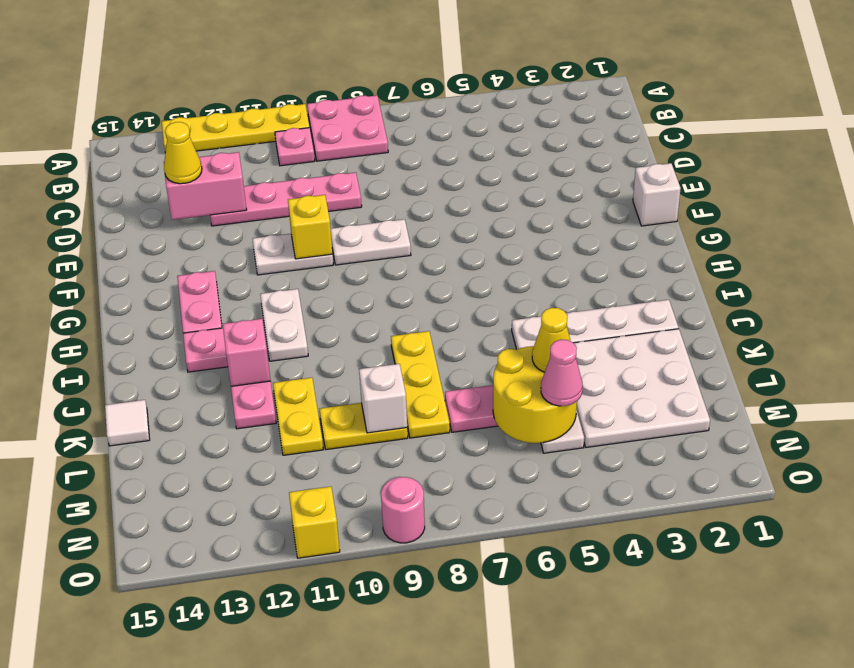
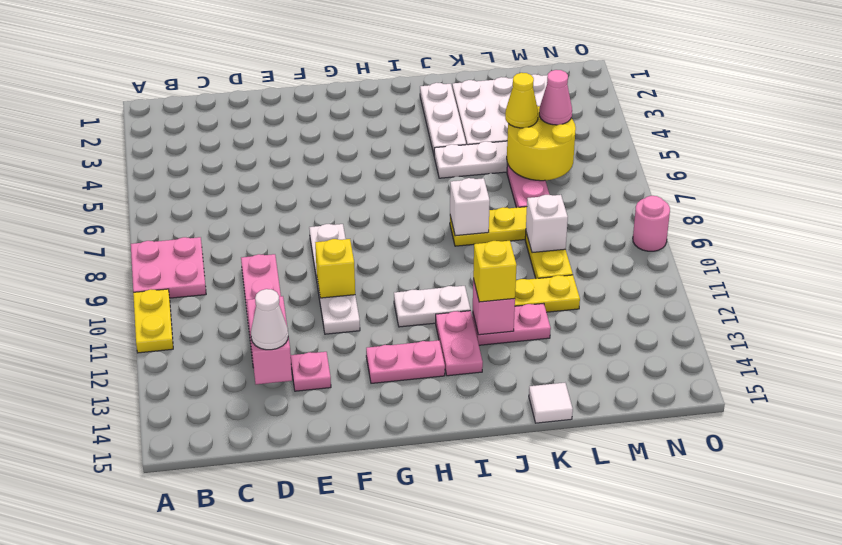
yellow plate A10:A13 level 1 -> yellow plate A10:A11 level 1
pink plate B10 level 1 -> pink plate E13 level 1
yellow cone D13 level 3 -> white cone D13 level 3
white brick F1 level 1 -> white brick J8 level 2
yellow brick O11 level 1 -> yellow brick J12 level 3

